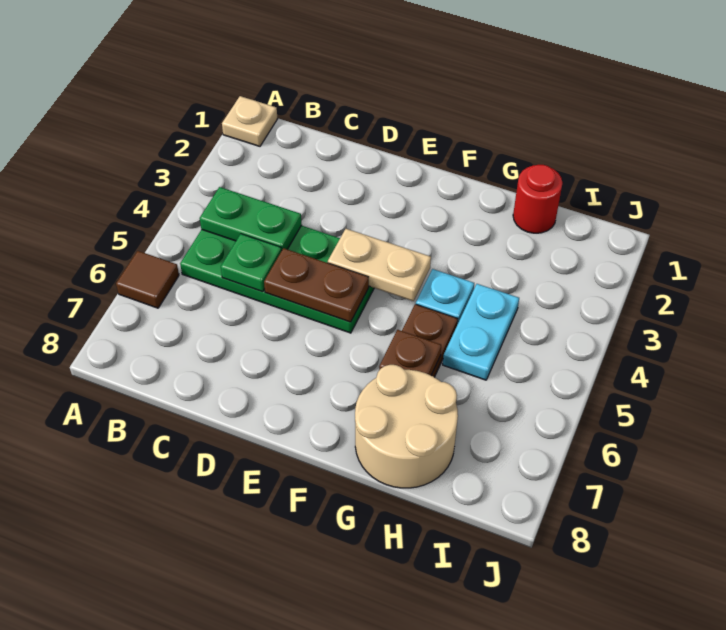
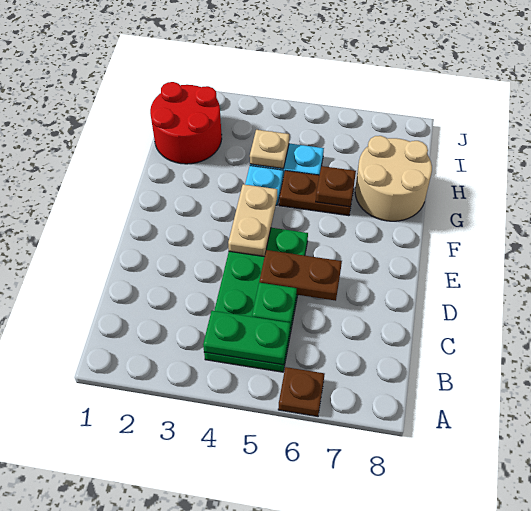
tan plate A1 level 1 -> tan plate H4 level 2
brown tile A6 level 1 -> brown plate A6 level 1
green plate B4:C4 level 2 -> green plate B4:B5 level 2
brown plate D5:E5 level 2 -> brown plate D5:D6 level 2
red round brick H1 level 1 -> red round brick H1:I2 level 1

